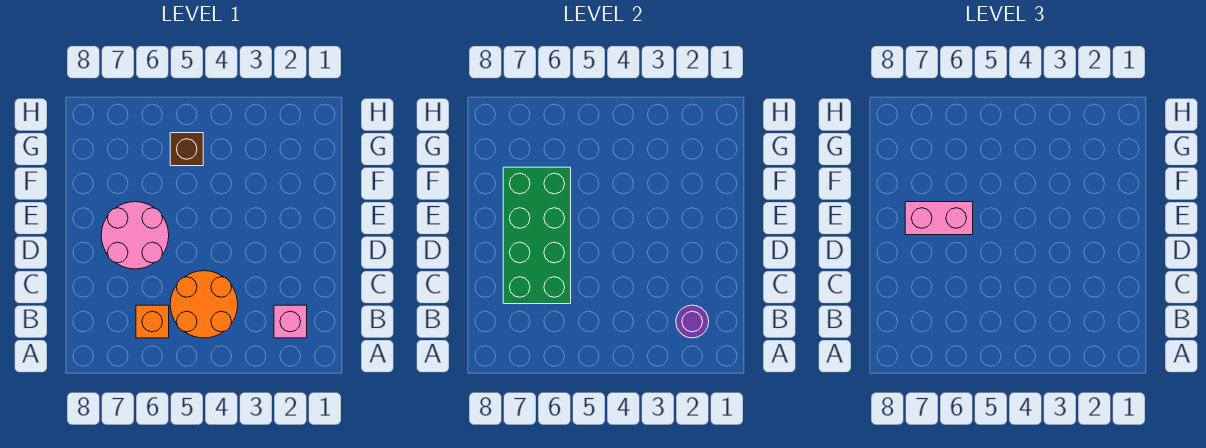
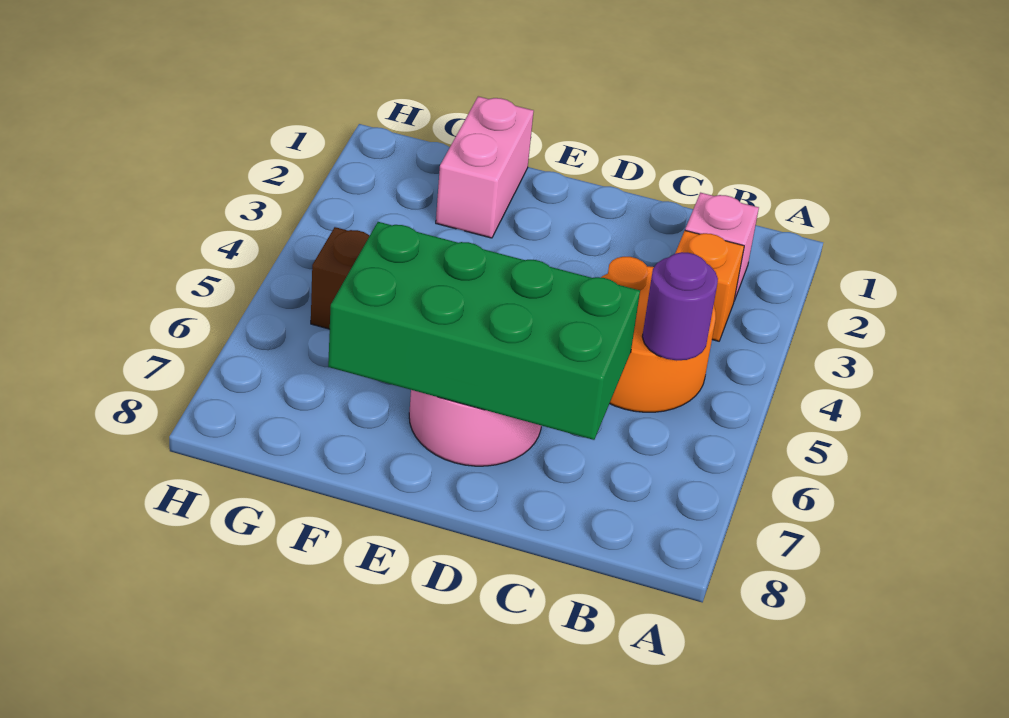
purple round brick B2 level 2 -> purple round brick B5 level 2
orange brick B6 level 1 -> orange brick B3 level 1
pink brick E6:E7 level 3 -> pink brick F1:F2 level 1

